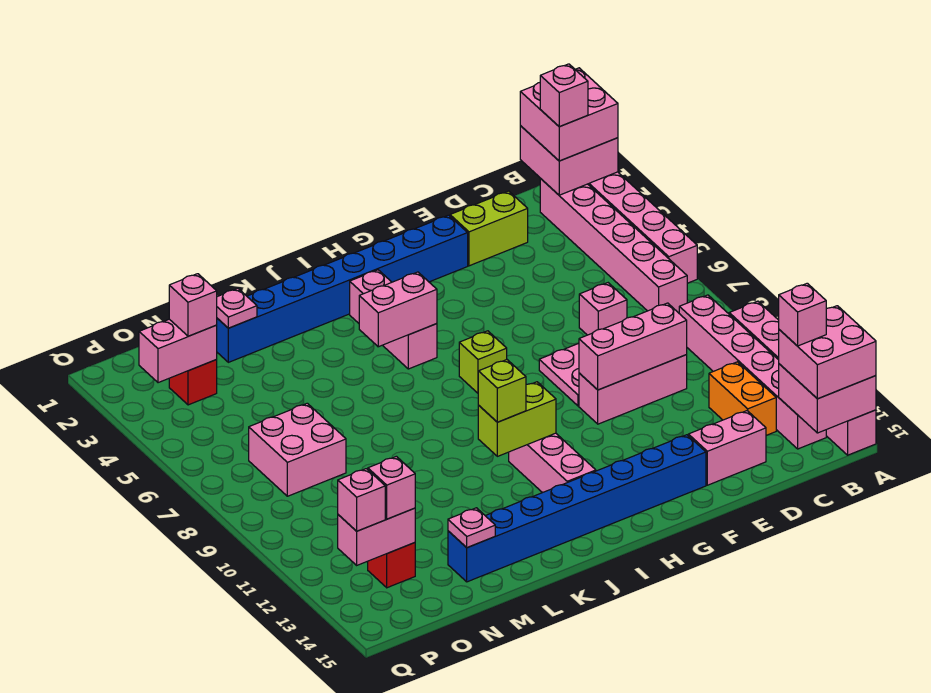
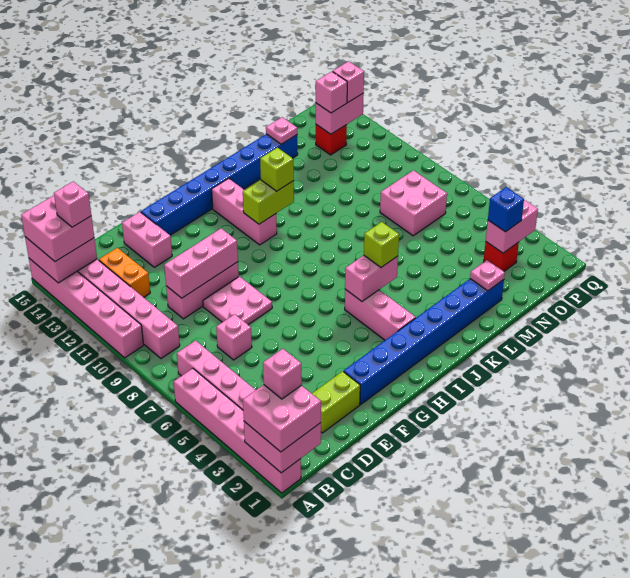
pink brick D14:E14 level 1 -> pink brick E13:E14 level 1
lime brick H7 level 1 -> lime brick J5 level 3
pink brick O3 level 3 -> blue brick O3 level 3

